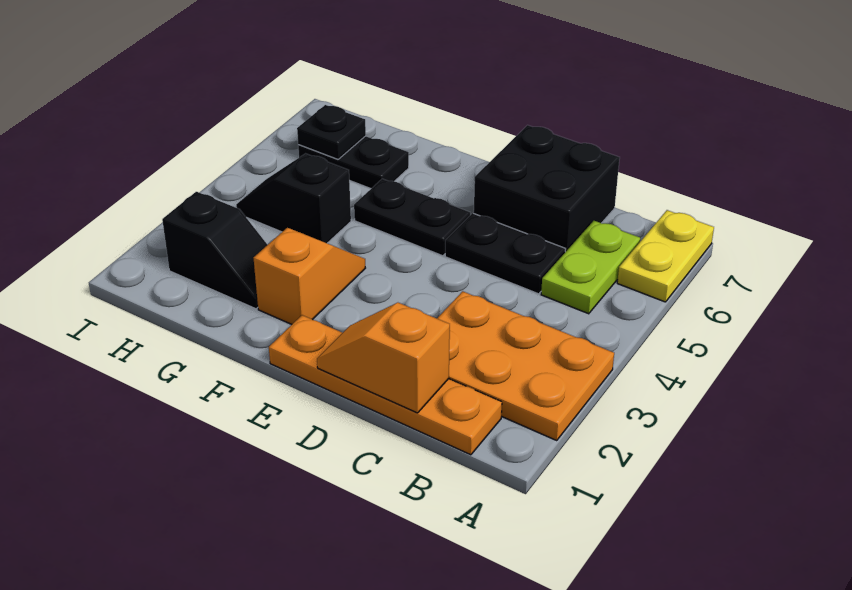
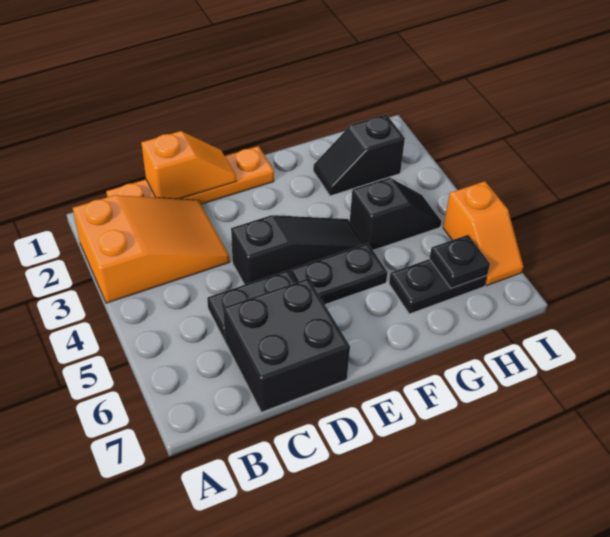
orange plate A2:C3 level 1 -> orange slope A2:C3 level 1 top A
yellow plate A6:A7 level 1 -> none
lime plate B5:B6 level 1 -> none
none -> black slope D4:F4 level 1 top D
orange slope F2:F3 level 1 top 2 -> orange slope I5:I6 level 1 top 5

